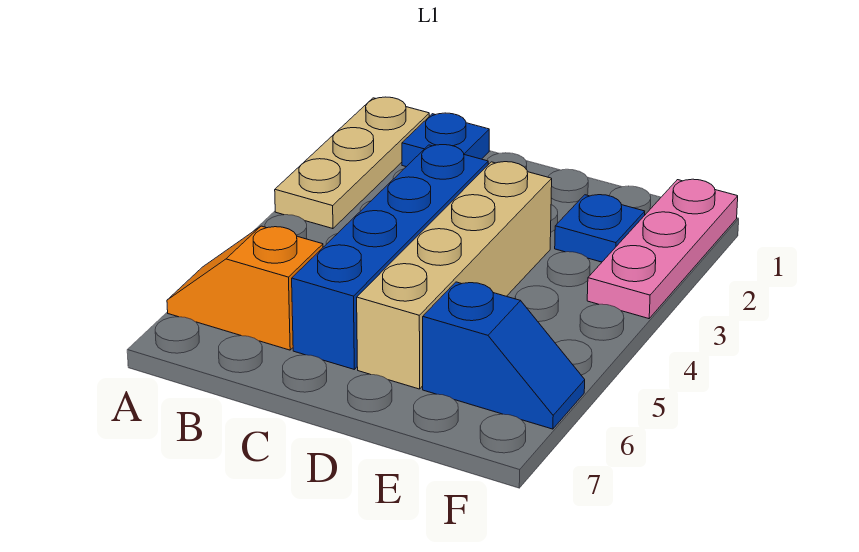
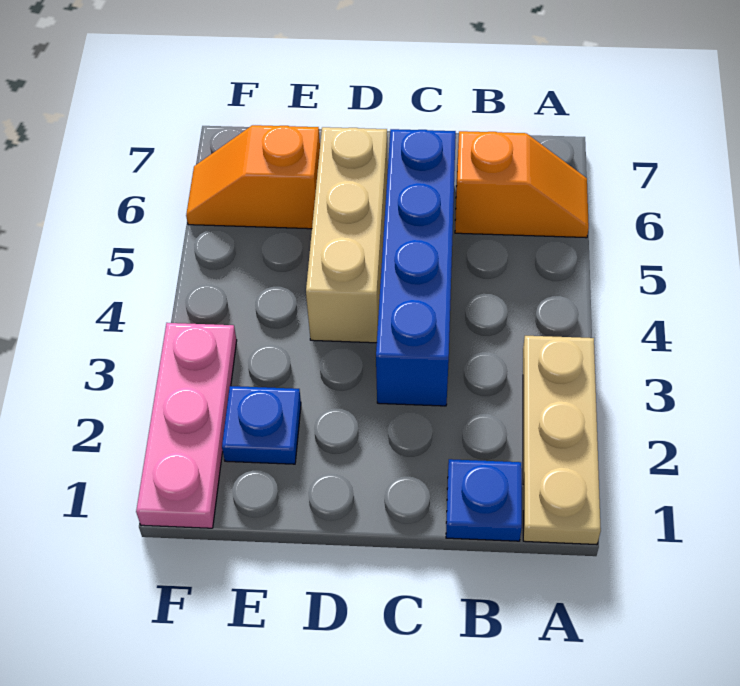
tan brick D3:D6 level 1 -> tan brick D4:D6 level 1
blue slope E6:F6 level 1 top E -> orange slope E6:F6 level 1 top E

